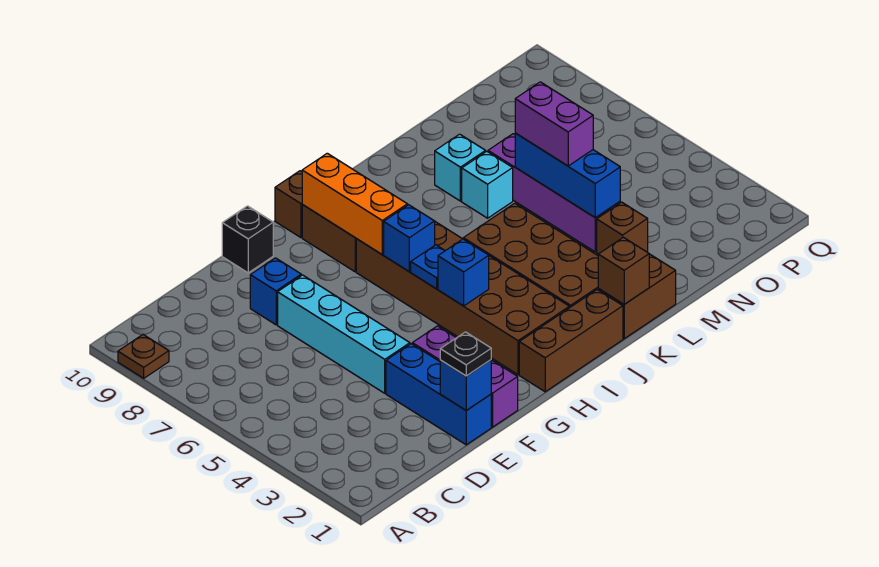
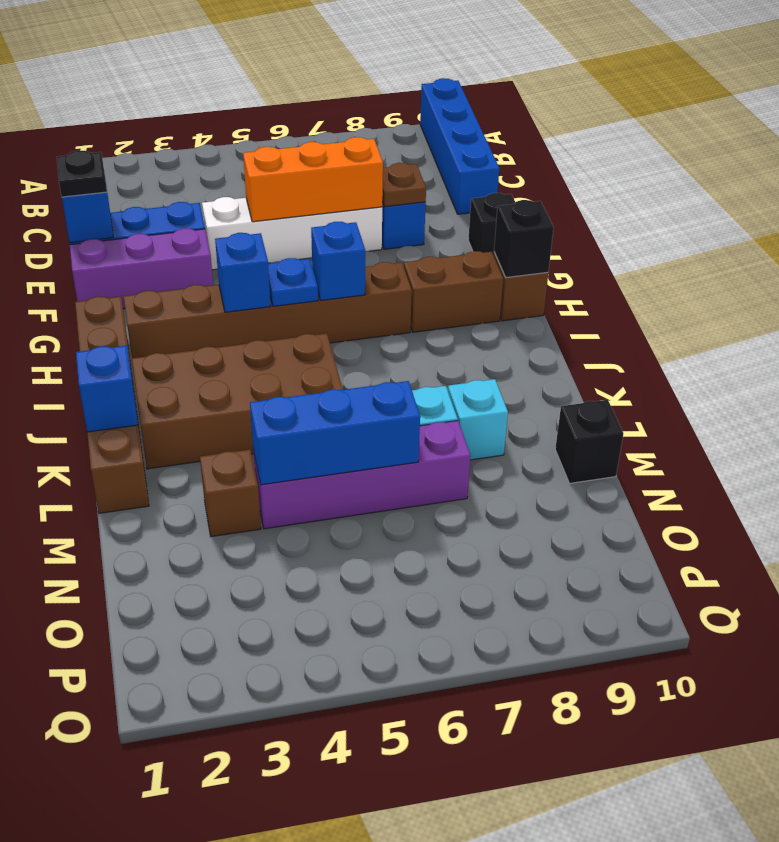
brown plate A9 level 1 -> brown plate E8 level 2
none -> blue brick A10:D10 level 1
cyan brick E4:E7 level 1 -> white brick E4:E7 level 1
brown brick H2:I7 level 1 -> brown brick H2:H7 level 1
orange brick H7:H9 level 2 -> orange brick E5:E7 level 2
none -> black brick H10 level 2
brown brick K1 level 2 -> blue brick K1 level 2
purple brick M5:M6 level 3 -> none
none -> black brick M10 level 1

